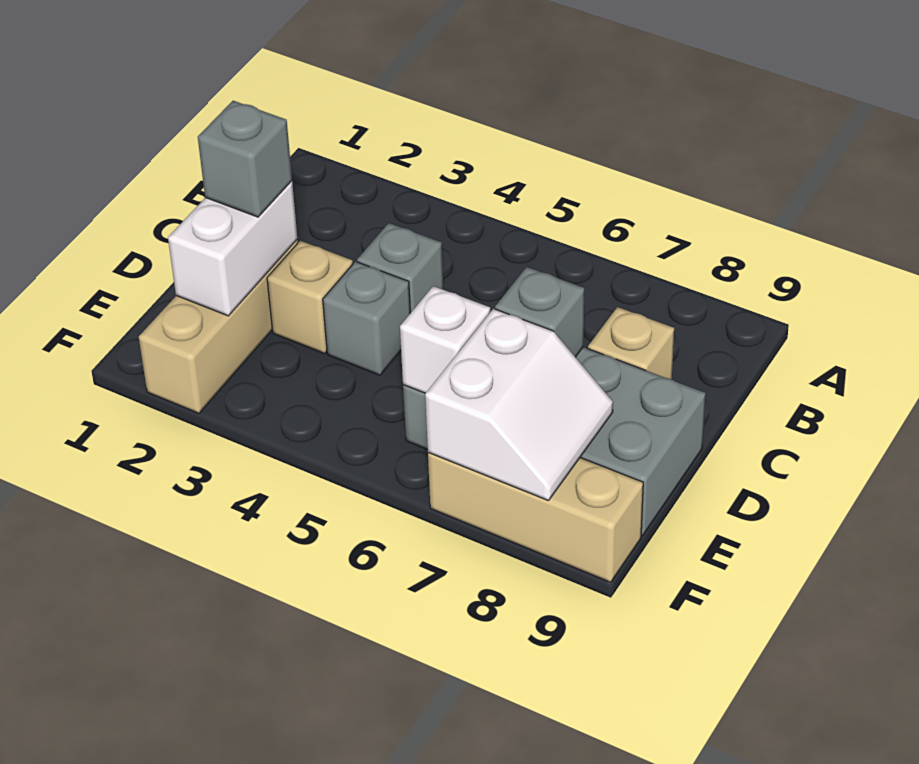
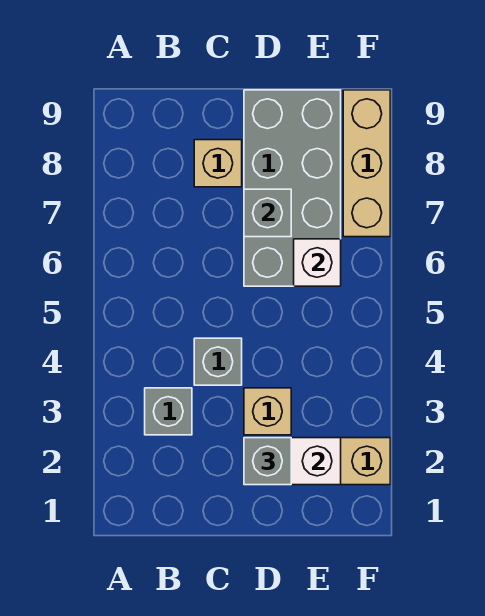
grey brick D4 level 1 -> grey brick B3 level 1
white slope E7:F8 level 2 top 7 -> none

